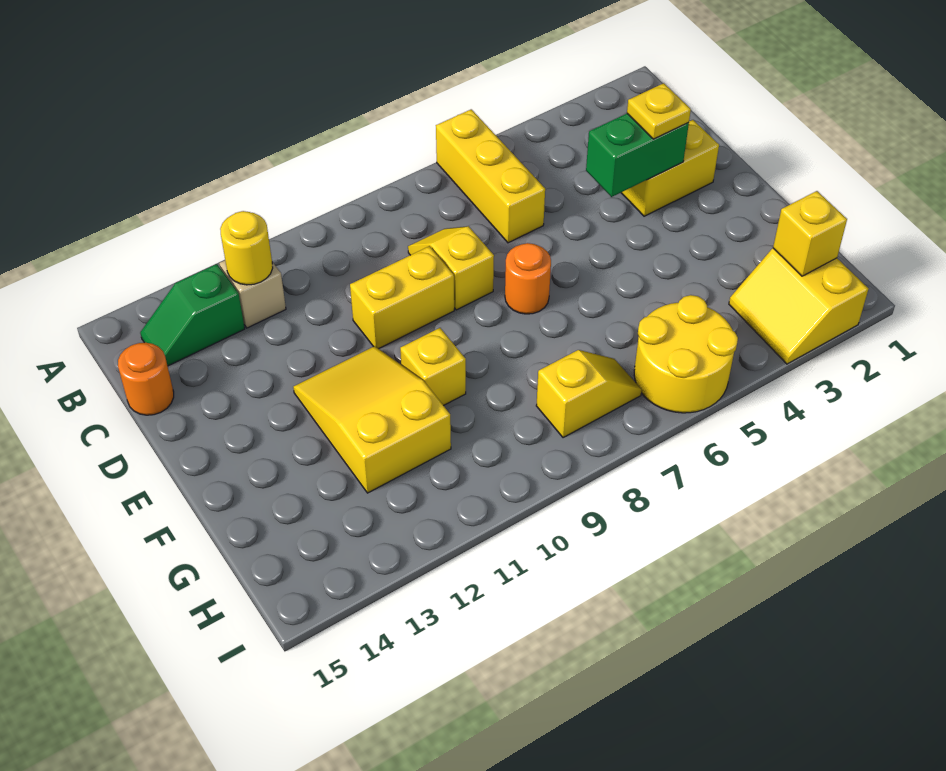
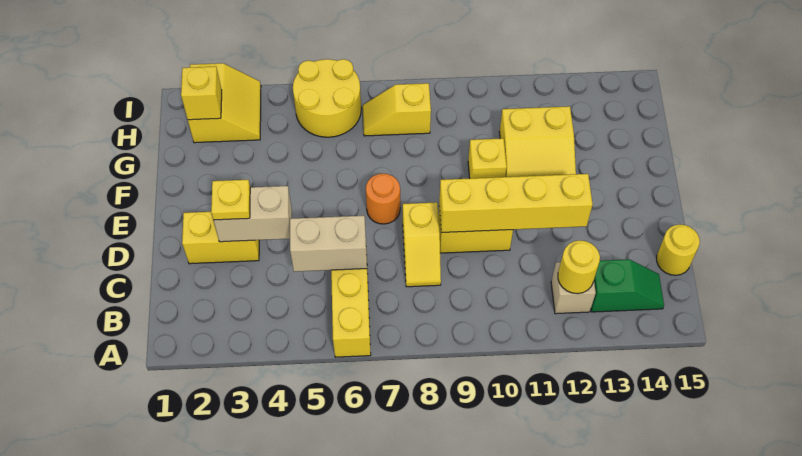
none -> tan brick C5:C6 level 2
orange round brick C15 level 1 -> yellow round brick C15 level 1
green brick D3:D4 level 2 -> tan brick D3:D4 level 2
none -> yellow brick D9:D12 level 2

